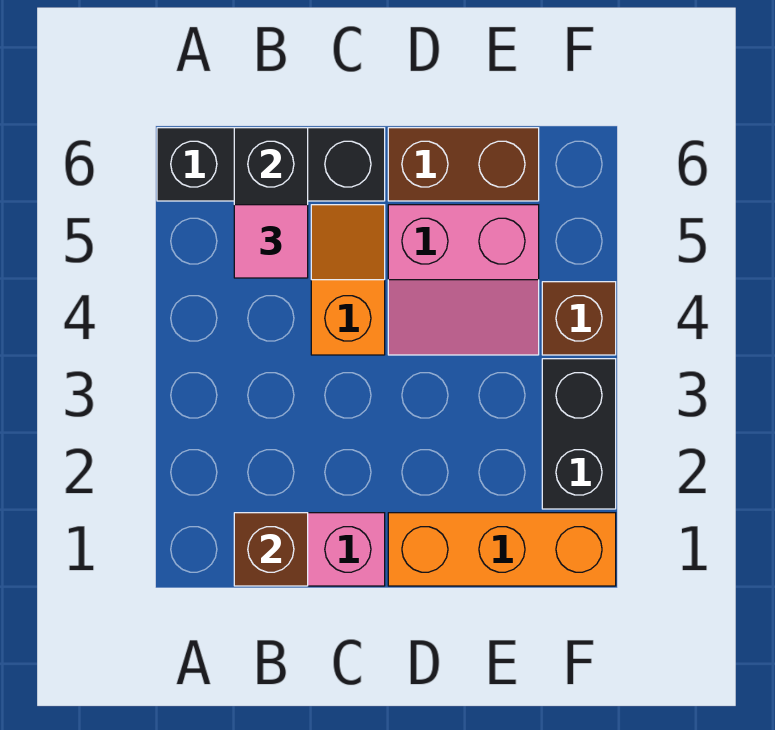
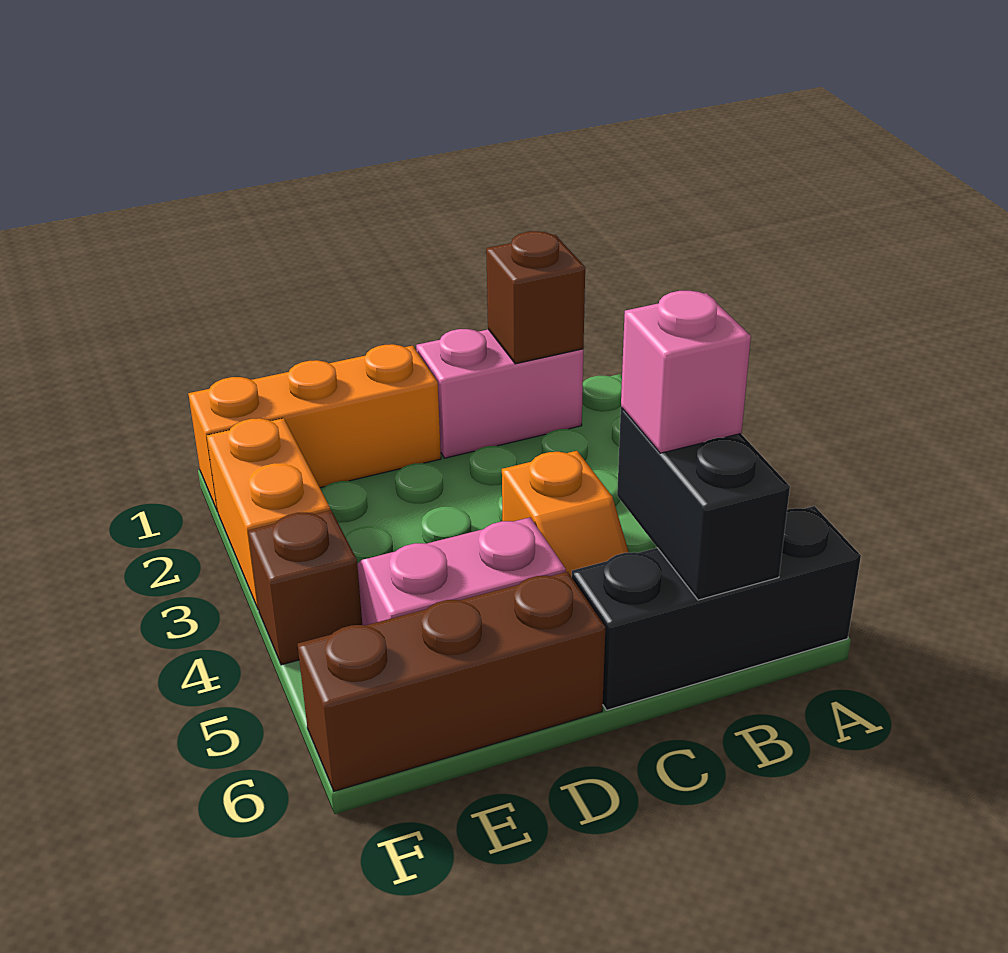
pink tile B5 level 3 -> pink brick B5 level 3
brown brick D6:E6 level 1 -> brown brick D6:F6 level 1
black brick F2:F3 level 1 -> orange brick F2:F3 level 1

